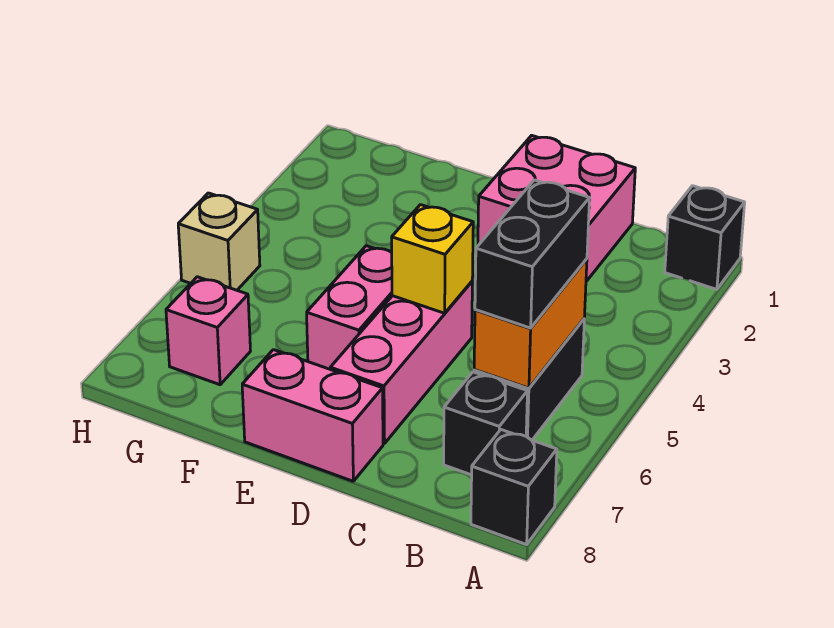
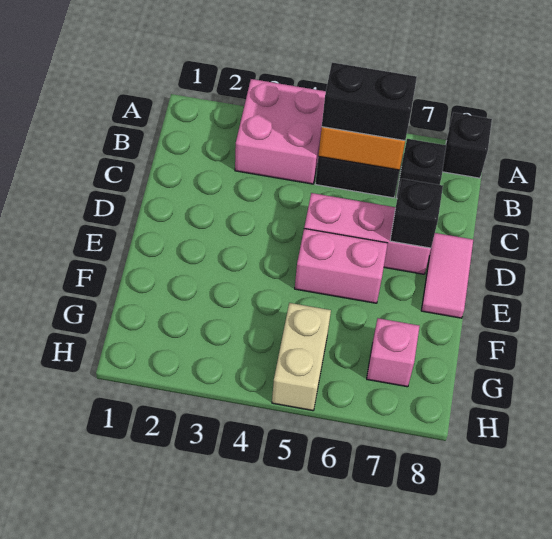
black brick A1 level 1 -> black brick D7 level 2
pink brick C1:D2 level 1 -> pink brick A3:B4 level 1
yellow brick D5 level 2 -> none
pink brick D8:E8 level 1 -> pink tile D8:E8 level 1
tan brick H5 level 1 -> tan brick G5:H5 level 1

